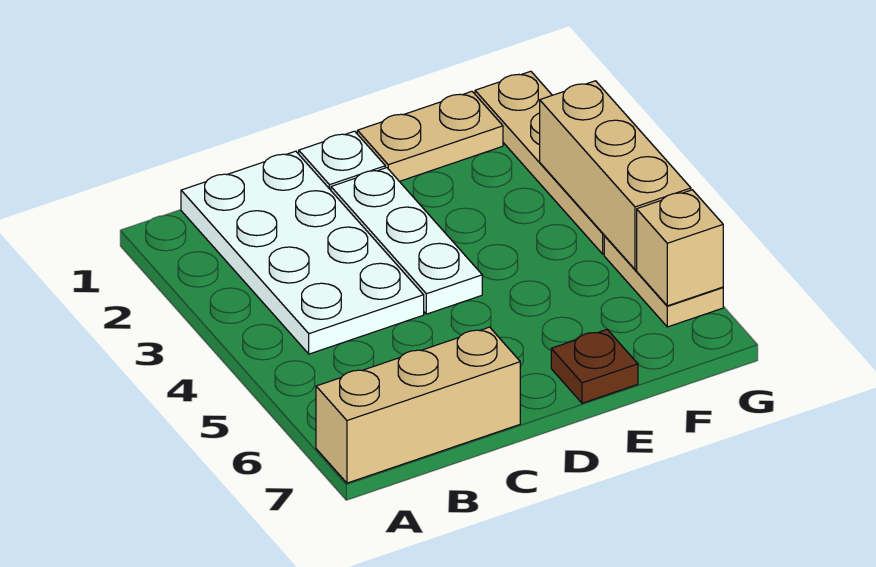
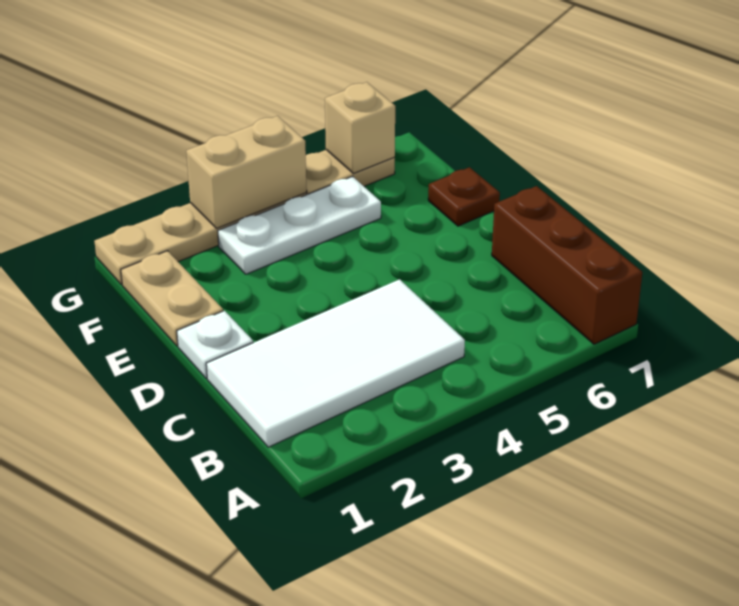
tan brick A7:C7 level 1 -> brown brick A7:C7 level 1
white plate B1:C4 level 1 -> white tile B1:C4 level 1
white plate D2:D4 level 1 -> white plate F3:F5 level 1
tan brick G3:G5 level 2 -> tan brick G3:G4 level 2

